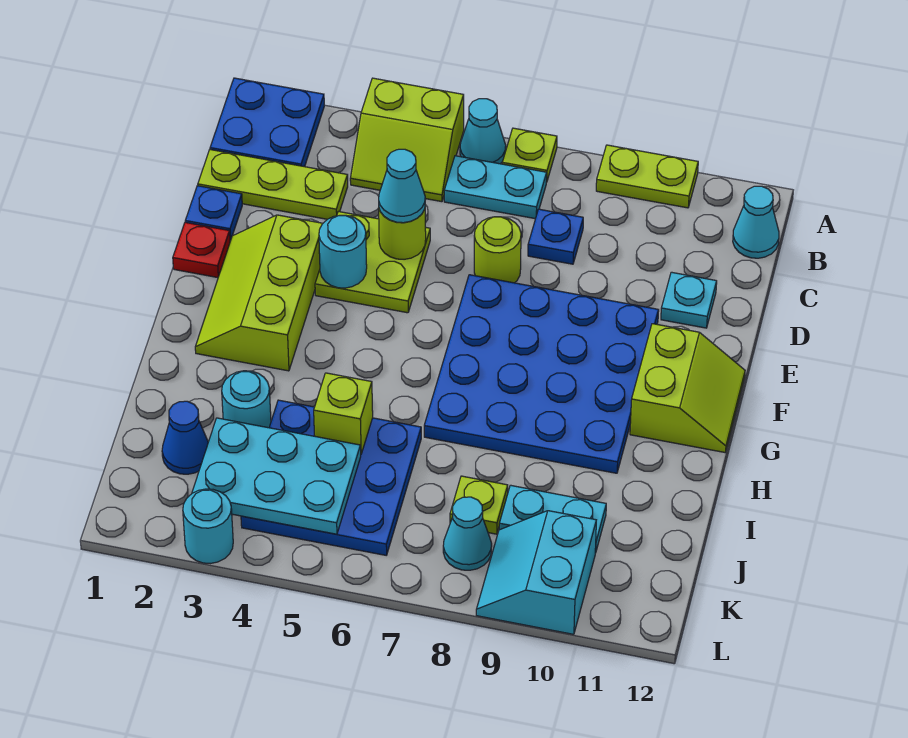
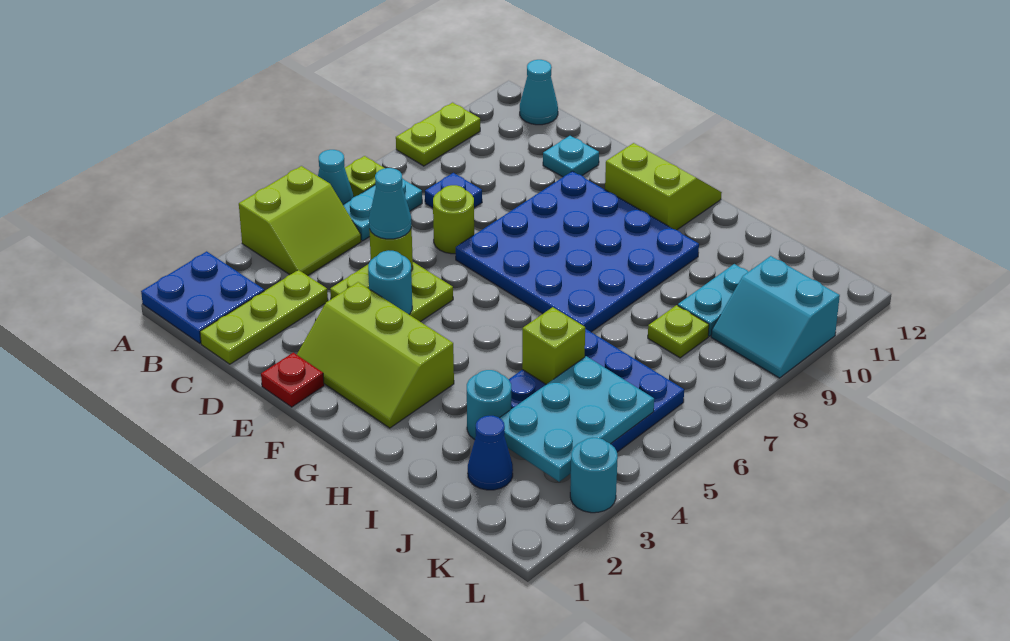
blue plate D1 level 1 -> none
cyan cone K8 level 1 -> none

